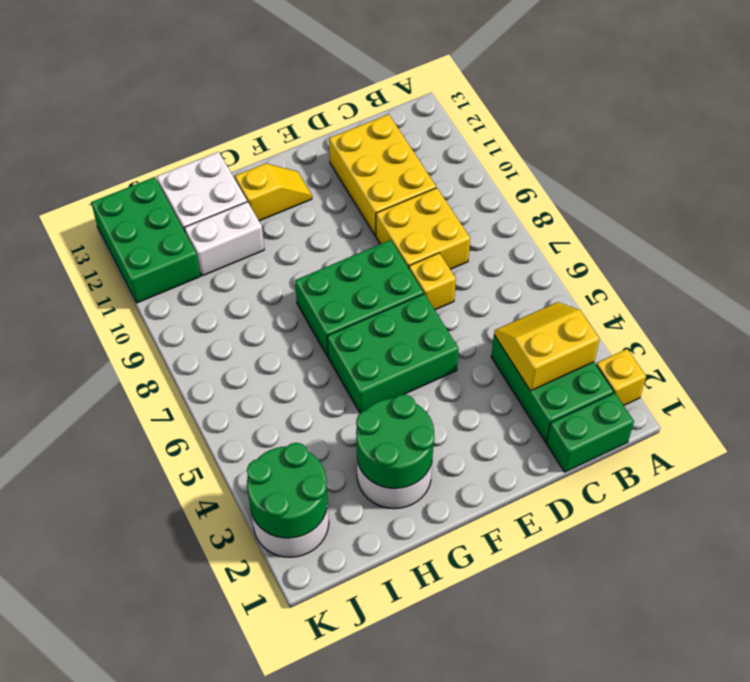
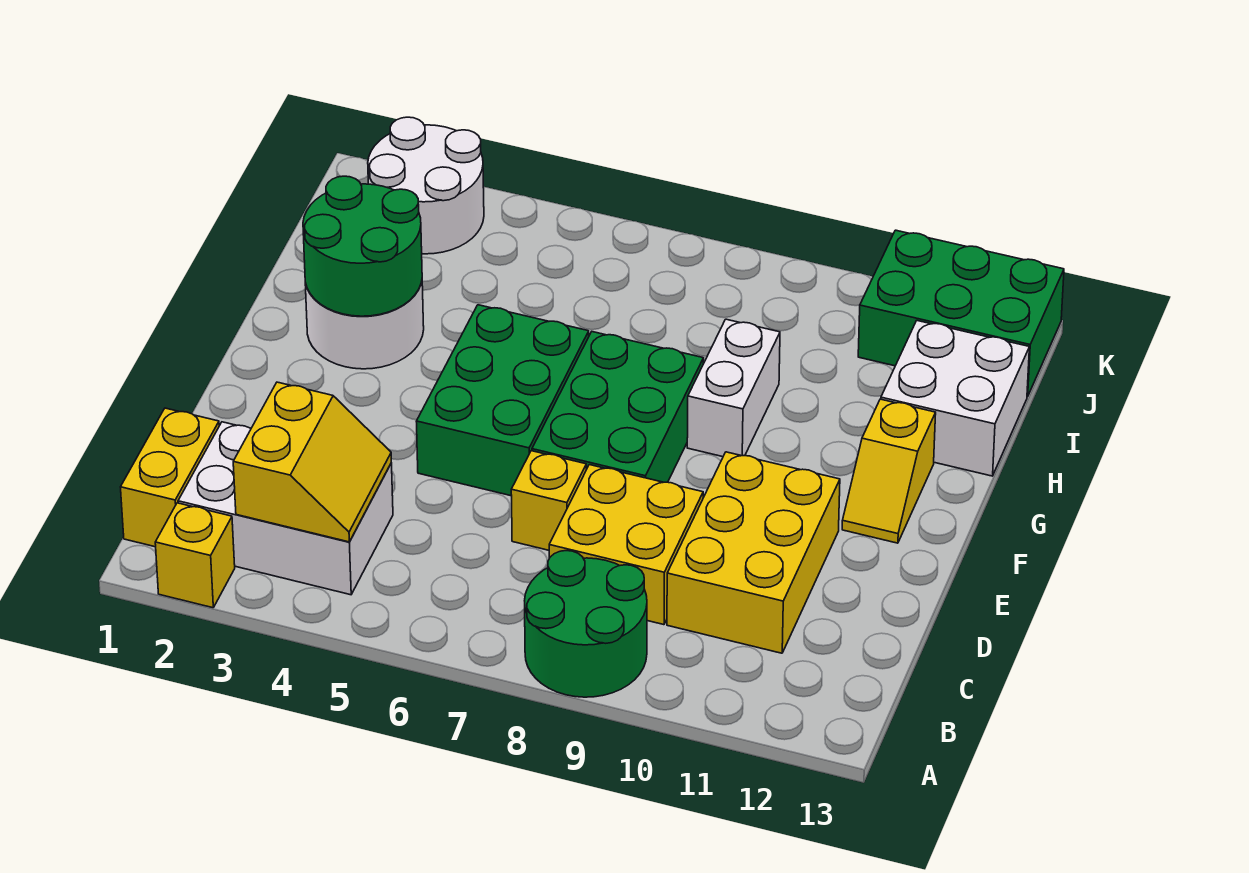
green brick B1:C1 level 1 -> yellow brick B1:C1 level 1
green brick B2:C4 level 1 -> white brick B2:C4 level 1
yellow brick C10:D12 level 1 -> yellow brick C10:E11 level 1
white brick H11:I11 level 1 -> white brick G9:H9 level 1
green round brick J2:K3 level 2 -> green round brick A8:B9 level 1

